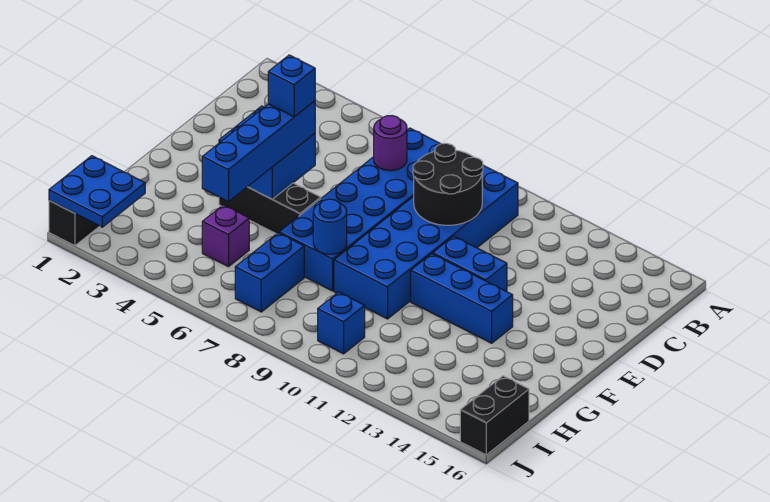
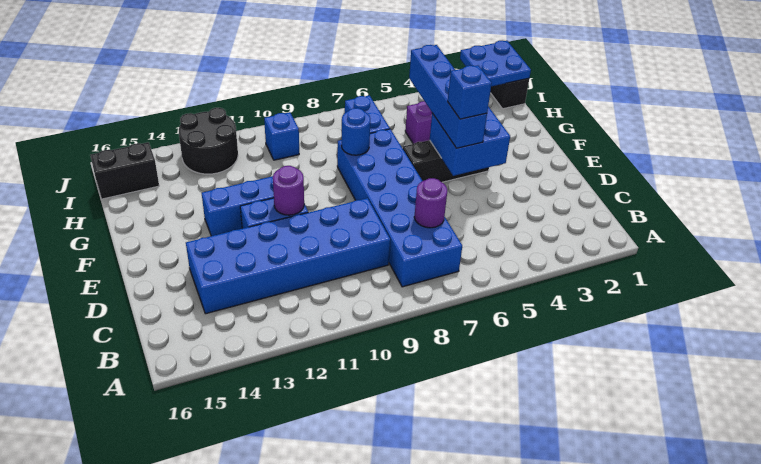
blue brick B9:G10 level 1 -> blue brick C9:D14 level 1
black round brick C9:D10 level 2 -> black round brick I12:J13 level 1
none -> purple round brick E11 level 2
black brick I16:J16 level 1 -> black brick I15:I16 level 1

